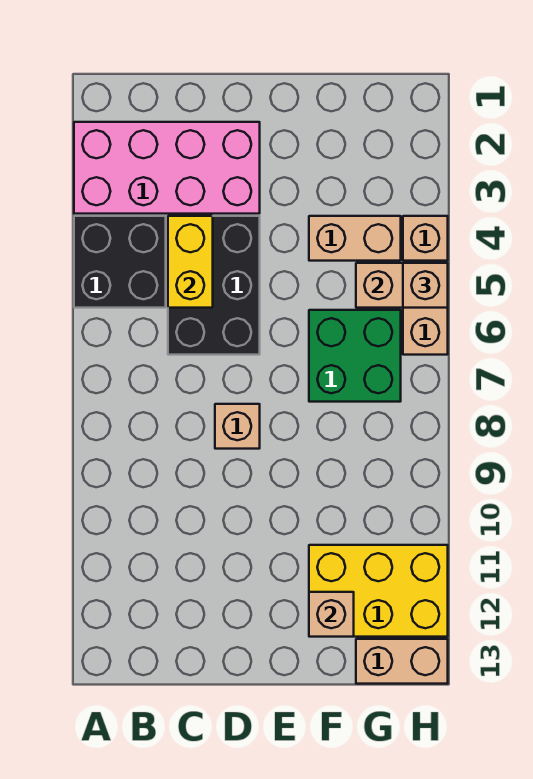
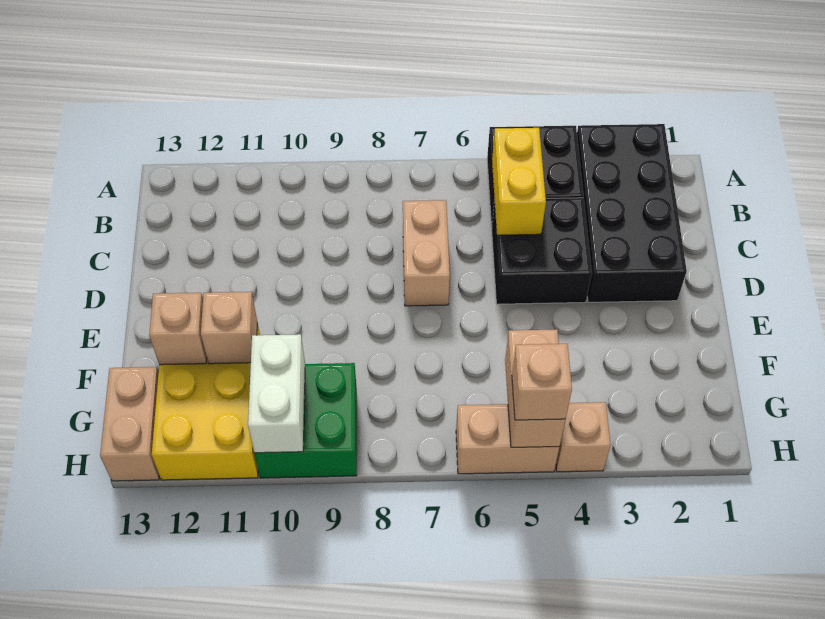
pink brick A2:D3 level 1 -> black brick A2:D3 level 1
black brick C4:D6 level 1 -> black brick C4:D5 level 1
yellow brick C4:C5 level 2 -> yellow brick B5:C5 level 2
tan brick D8 level 1 -> tan brick F11 level 2
tan brick F4:G4 level 1 -> tan brick C7:D7 level 1
green brick F6:G7 level 1 -> green brick G9:H10 level 1
none -> white brick G10:H10 level 2

